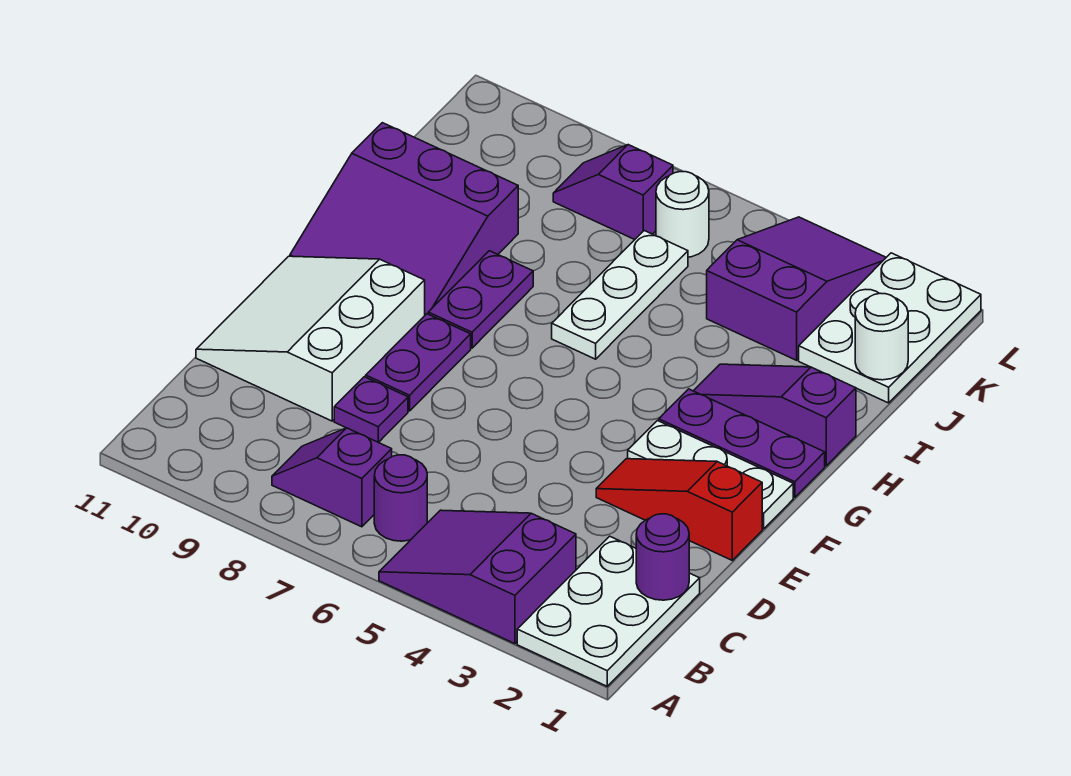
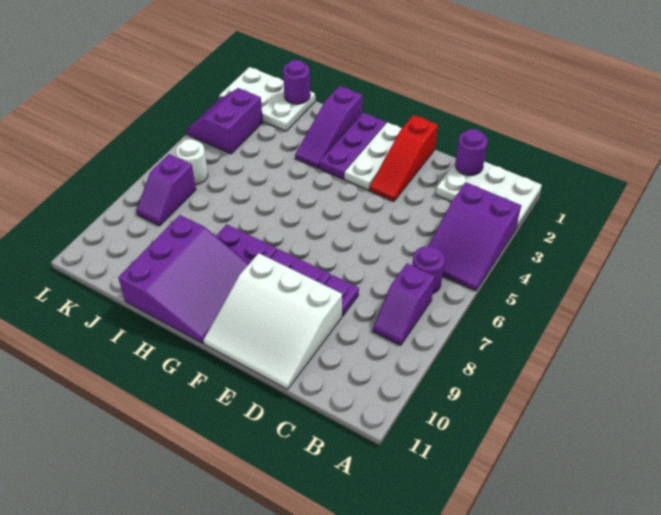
white plate H6:J6 level 1 -> none
white round brick J1 level 2 -> purple round brick J1 level 2
purple slope J3:L4 level 1 top J -> purple slope K3:L4 level 1 top K

